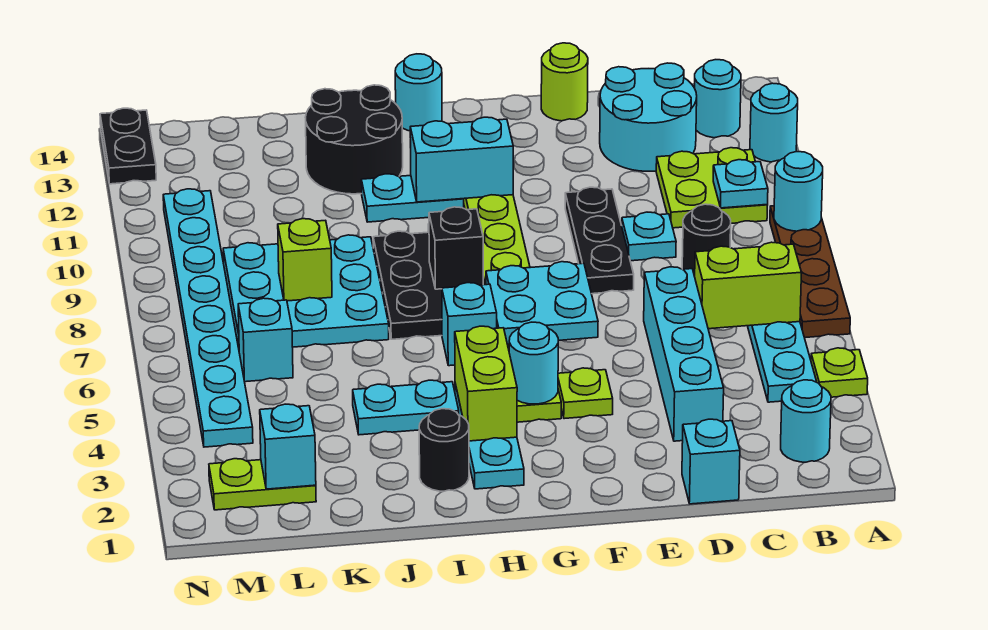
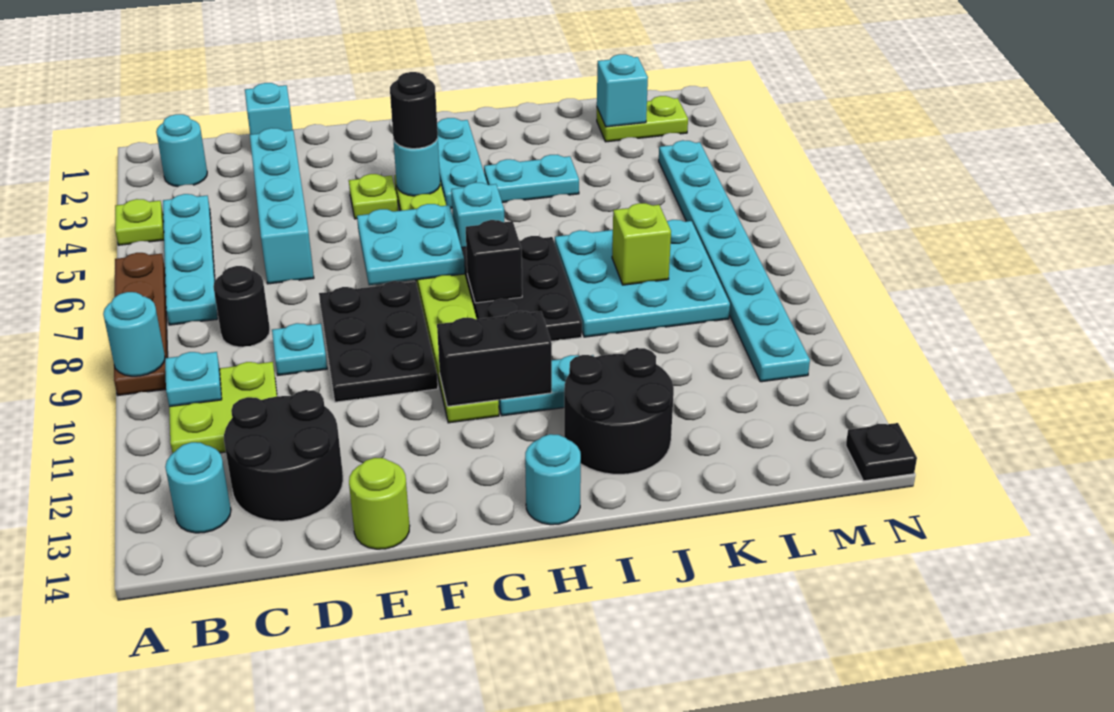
cyan round brick A12 level 1 -> none
lime brick B6:C6 level 2 -> none
cyan round brick C12:D13 level 1 -> black round brick C12:D13 level 1
black plate E8:E10 level 1 -> black plate E8:F10 level 1
cyan brick G11:H11 level 2 -> black brick G11:H11 level 2
lime brick H3:H4 level 2 -> none
black round brick I2 level 1 -> black round brick G4 level 3
cyan brick L6 level 1 -> none
black plate N13:N14 level 1 -> black plate N14 level 1

